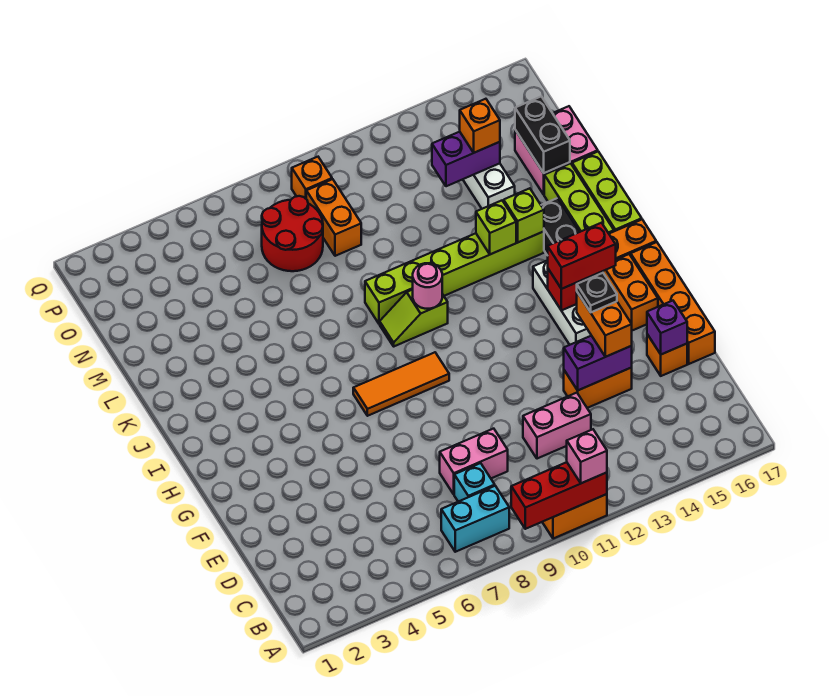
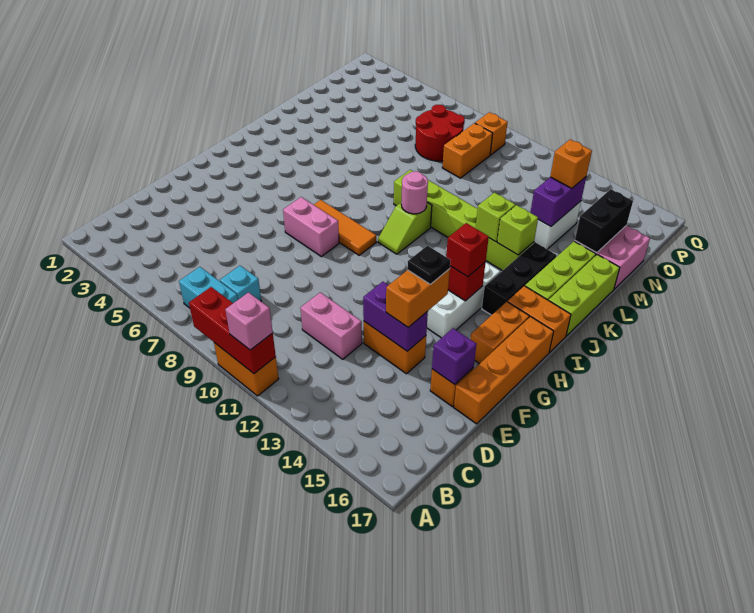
pink brick D8:D9 level 1 -> pink brick G7:G8 level 1
red brick H14:H15 level 3 -> red brick H14 level 3
lime slope J9:J10 level 1 top 10 -> lime slope I10:J10 level 1 top J
purple brick N13:N14 level 2 -> purple brick M14:N14 level 2

